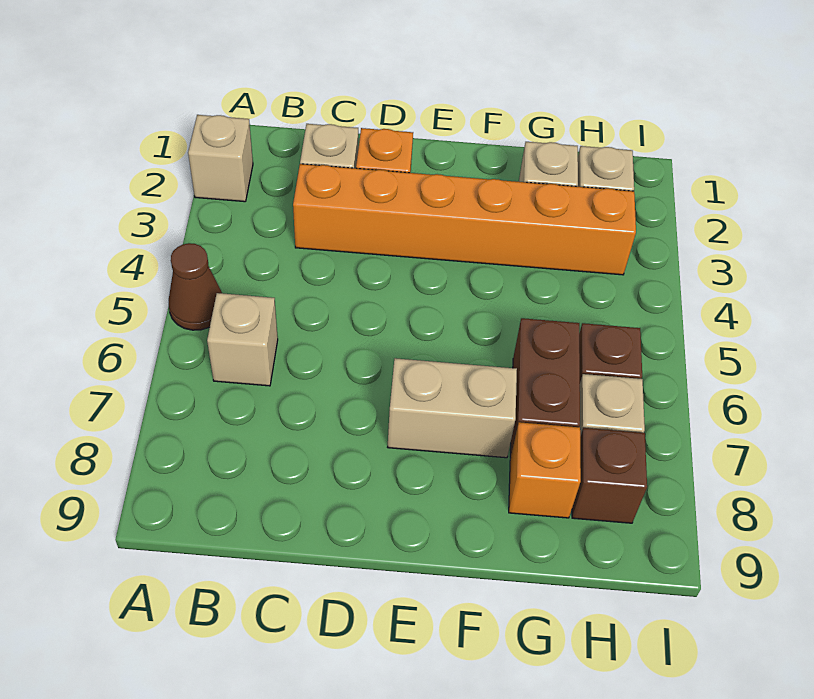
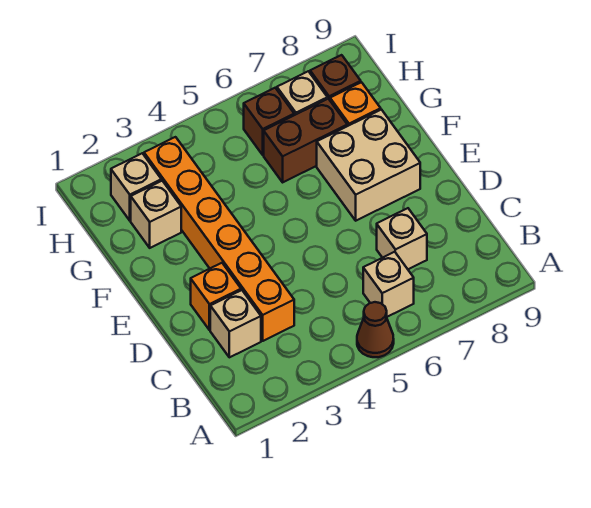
tan brick A2 level 1 -> tan brick C7 level 1
tan brick E7:F7 level 1 -> tan brick E7:F8 level 1

